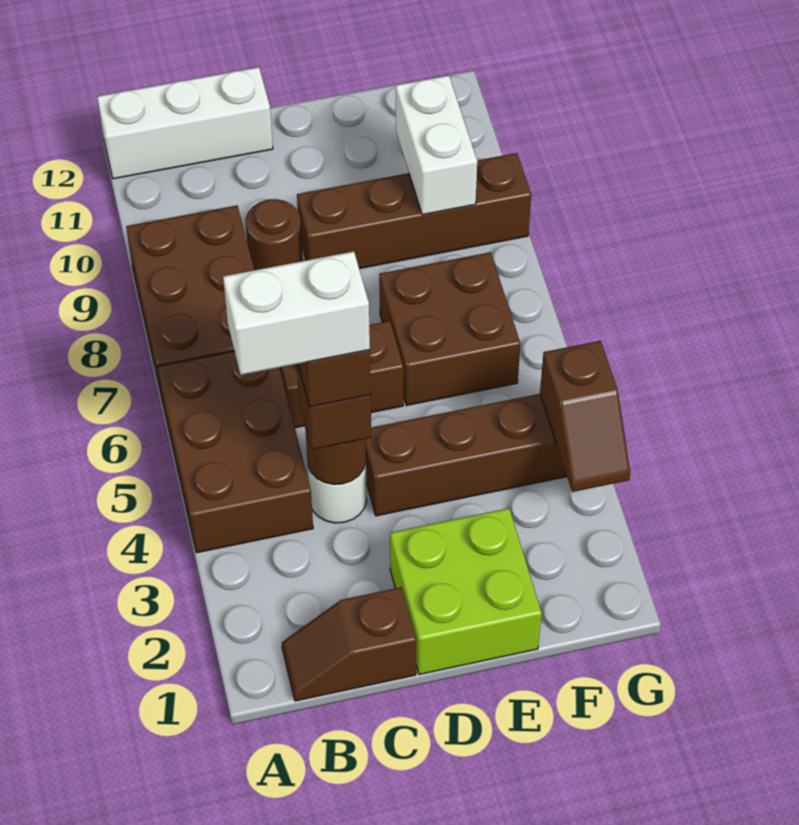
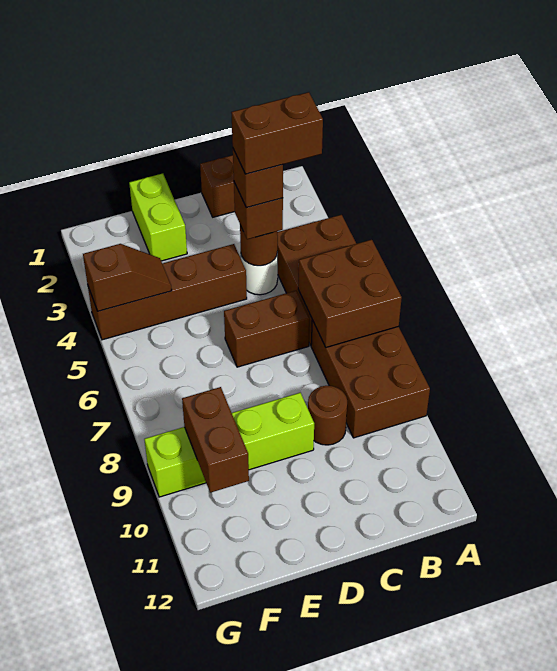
white brick A12:C12 level 1 -> none
white brick B4:C4 level 5 -> brown brick B4:C4 level 5
lime brick D1:E2 level 1 -> lime brick E1:E2 level 1
brown brick D9:G9 level 1 -> lime brick D9:G9 level 1
brown brick E6:F7 level 1 -> brown brick A6:B7 level 2
white brick F9:F10 level 2 -> brown brick F9:F10 level 2
brown slope G3:G4 level 2 top 4 -> brown slope F4:G4 level 2 top G

